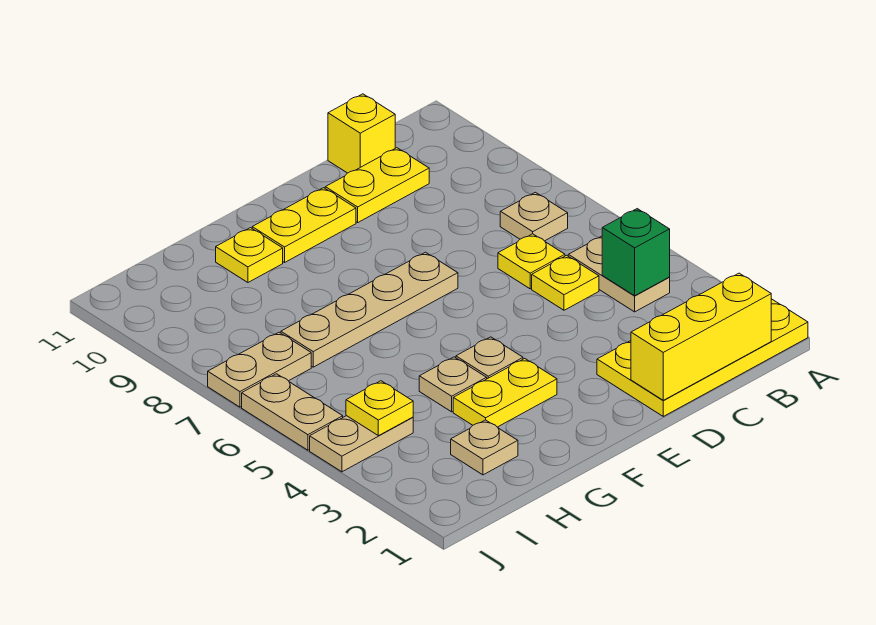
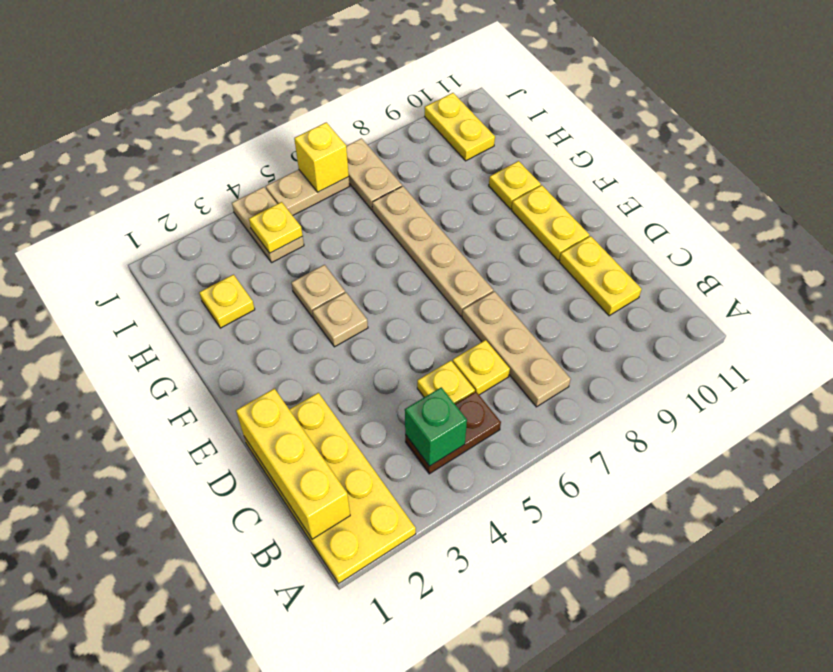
tan plate B4:B5 level 1 -> brown plate B4:B5 level 1
tan plate B7 level 1 -> tan plate B7:D7 level 1
yellow brick C11 level 1 -> yellow brick J6 level 2
yellow plate F3:G3 level 1 -> yellow plate I10:J10 level 1
tan plate H2 level 1 -> yellow plate H2 level 1

